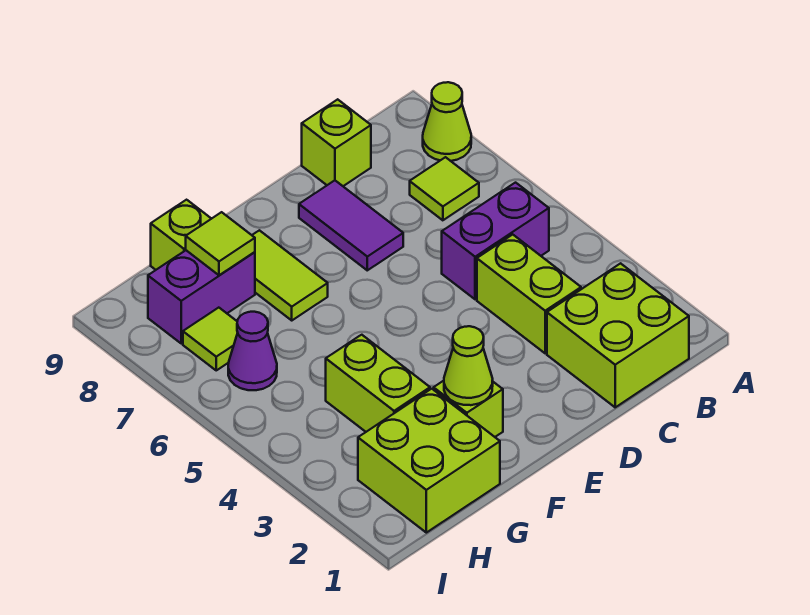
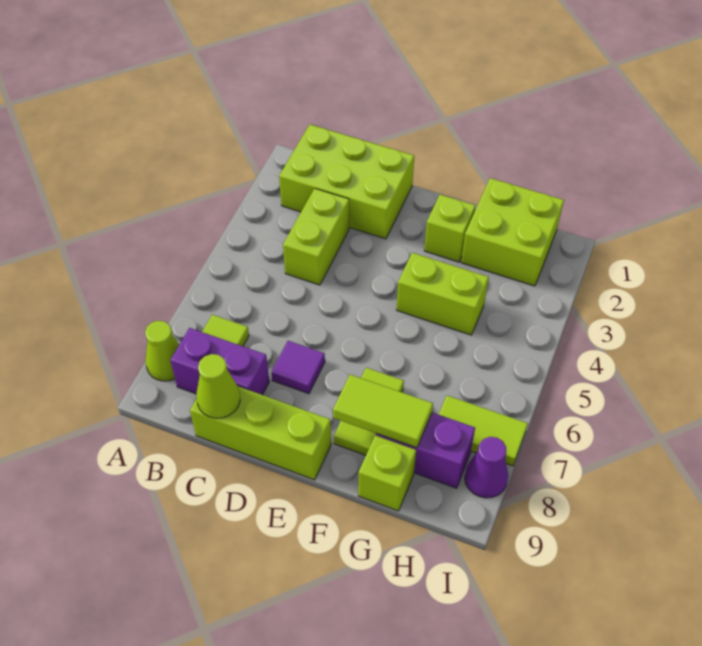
lime brick B1:C2 level 1 -> lime brick B1:D2 level 1
purple brick B5:C5 level 1 -> purple brick B8:C8 level 1
lime brick C9 level 1 -> lime brick C9:E9 level 1
purple tile D7:D8 level 1 -> purple tile D7 level 1
lime cone F2 level 2 -> lime cone C9 level 2
lime brick G3:G4 level 1 -> lime brick F4:G4 level 1
lime tile G8 level 2 -> lime tile F8:G8 level 2
purple cone H6 level 1 -> purple cone I8 level 1
lime tile H7 level 1 -> lime tile H7:I7 level 1

